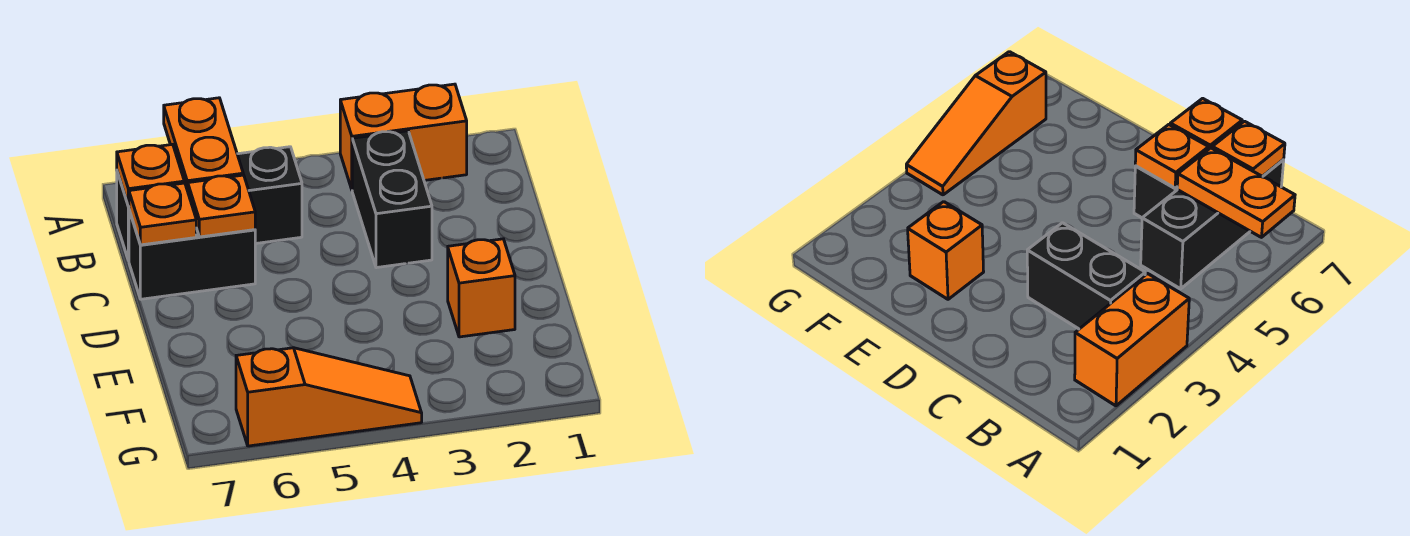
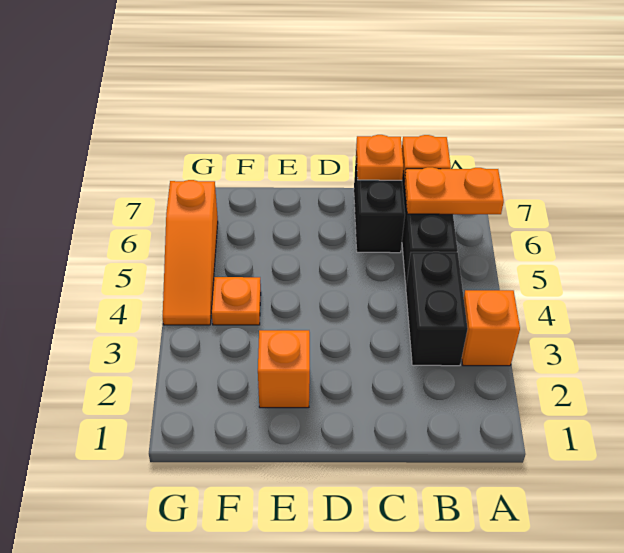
orange brick A2:A3 level 1 -> orange brick A3 level 1
black brick B3:C3 level 1 -> black brick B3:B4 level 1
orange plate C6 level 2 -> orange plate F4 level 1

